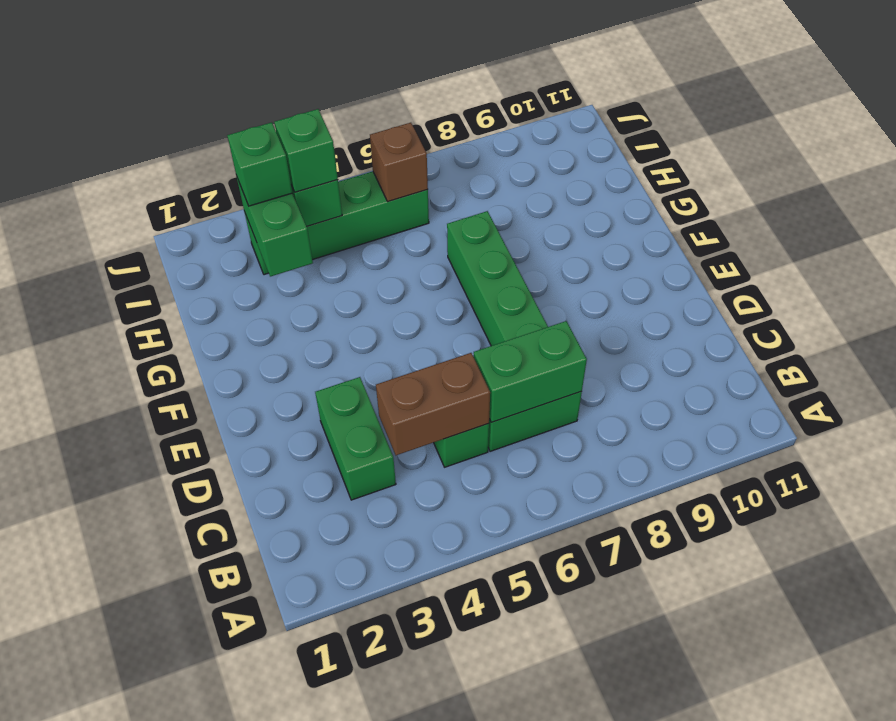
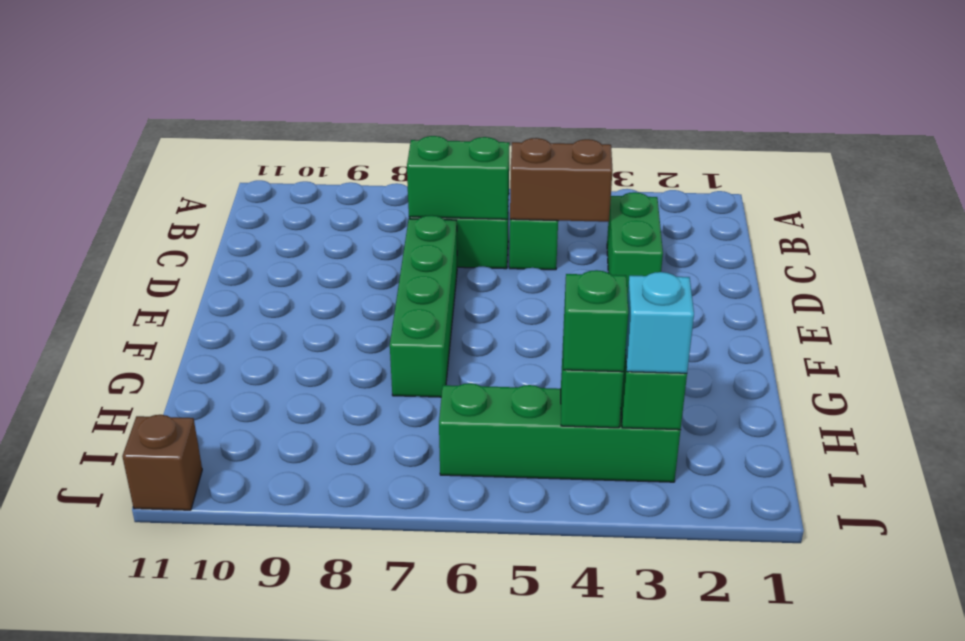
green brick I3 level 3 -> cyan brick I3 level 3
brown brick I6 level 2 -> brown brick J11 level 1

